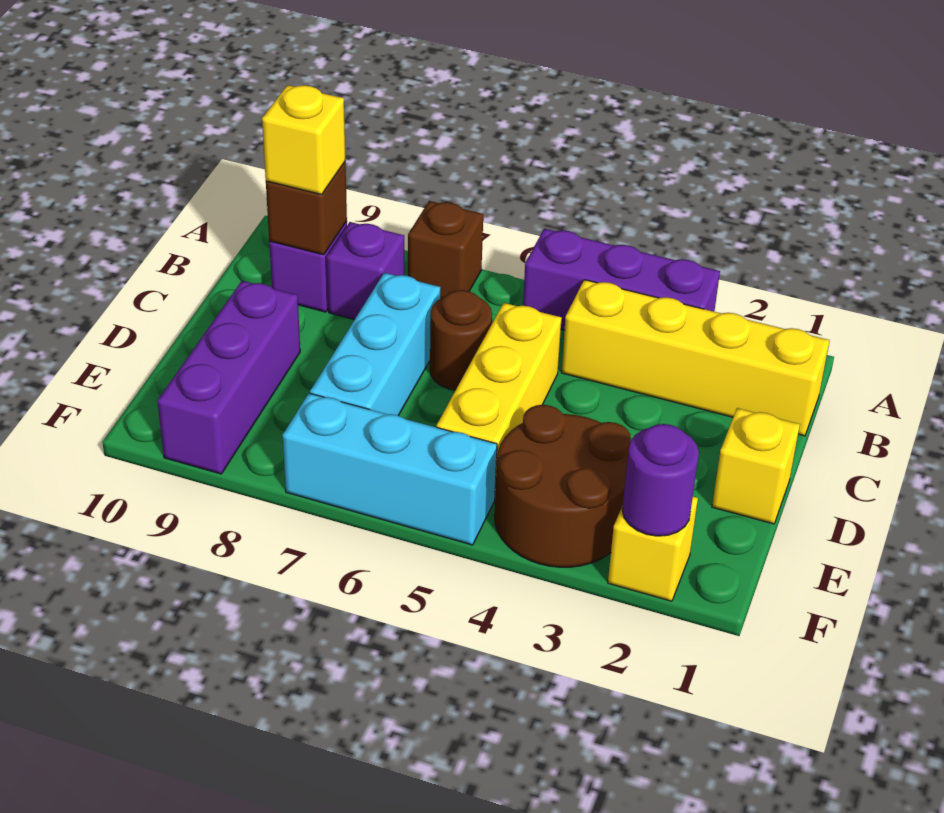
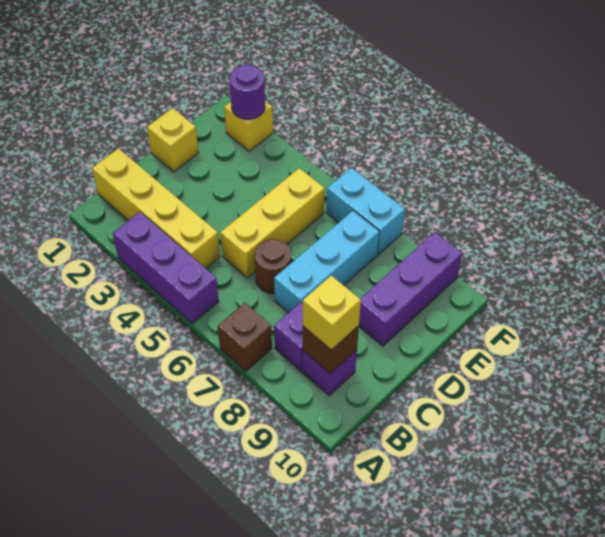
brown round brick E3:F4 level 1 -> none
cyan brick F5:F7 level 1 -> cyan brick F6:F7 level 1

